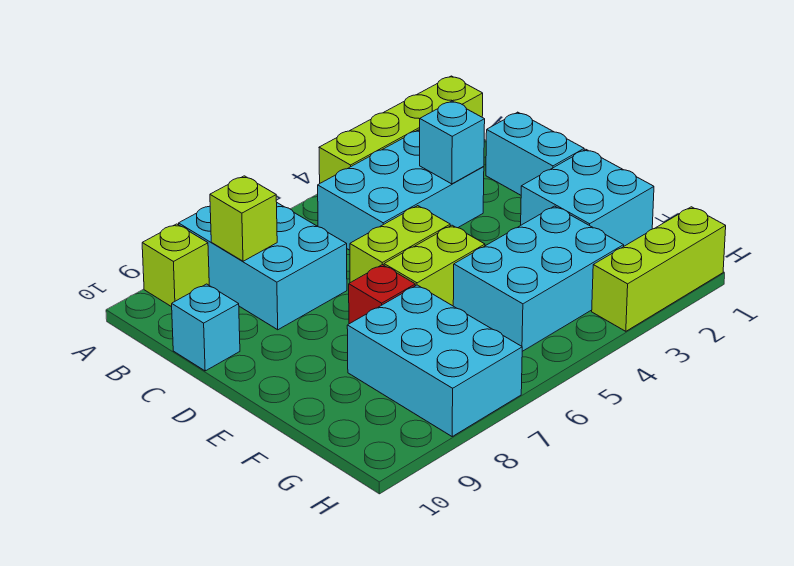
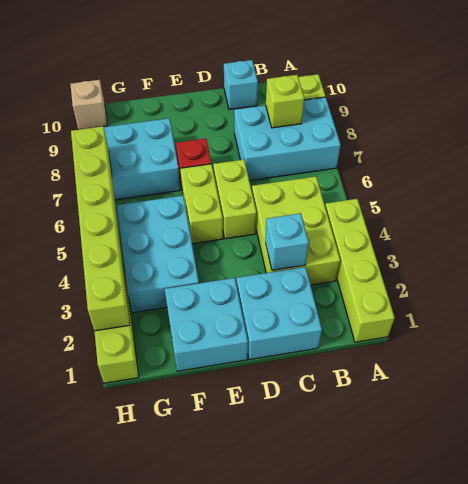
cyan brick B3:C5 level 1 -> lime brick B3:C5 level 1
cyan brick C1:D1 level 1 -> cyan brick C1:D2 level 1
none -> lime brick H2:H7 level 2
none -> tan brick H10 level 1

